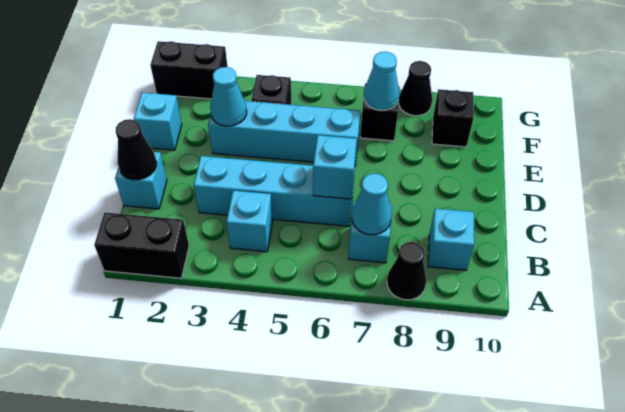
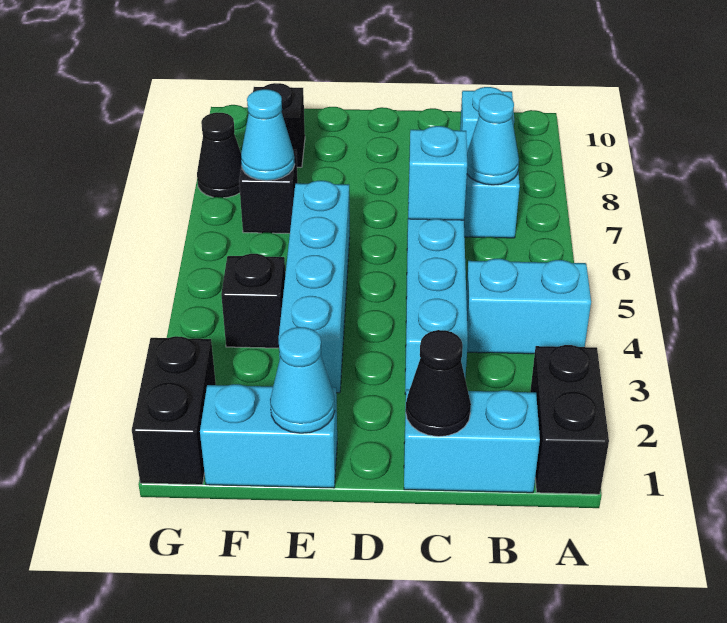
black cone A8 level 1 -> none
cyan brick B4 level 1 -> cyan brick A4:B4 level 1
cyan brick C1 level 1 -> cyan brick B1:C1 level 1
cyan brick E1 level 1 -> cyan brick E1:F1 level 1
cyan cone E3 level 2 -> cyan cone E1 level 2

